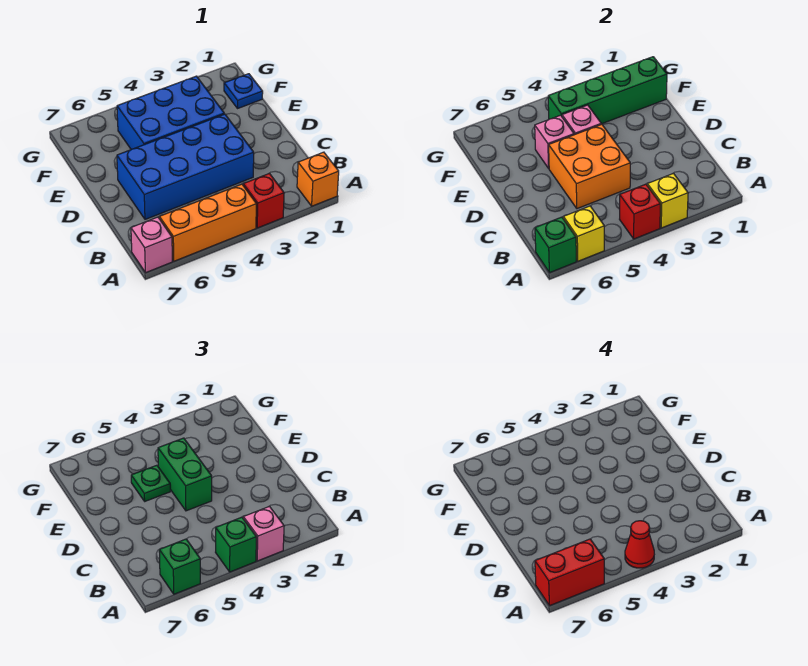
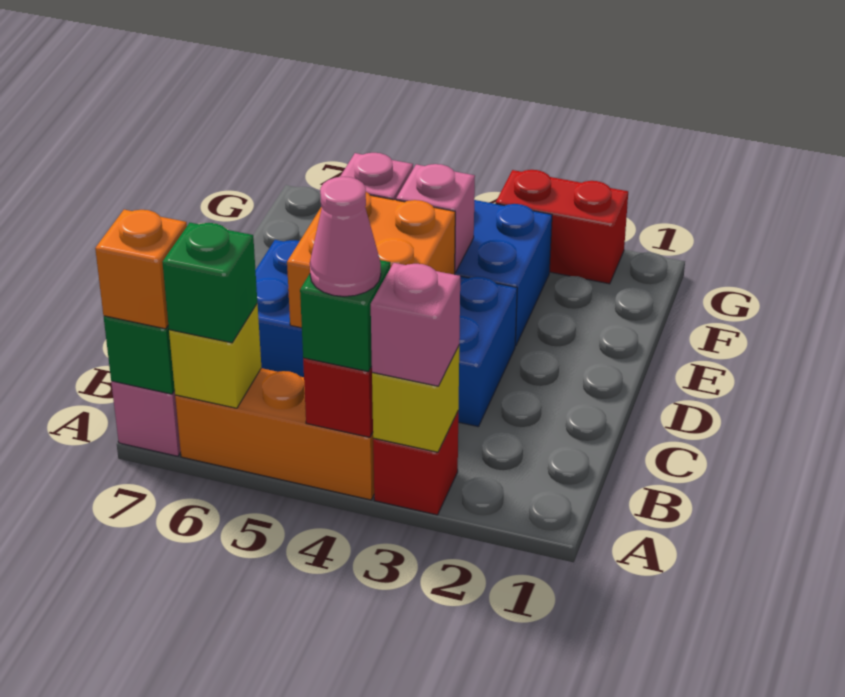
orange brick A1 level 1 -> orange brick A7 level 3
red cone A4 level 4 -> pink cone A4 level 4
red brick A6:A7 level 4 -> red brick G2:G3 level 1
green brick D4:E4 level 3 -> none
green plate E5 level 3 -> none
blue plate F1 level 1 -> none
green brick F1:F4 level 2 -> none

